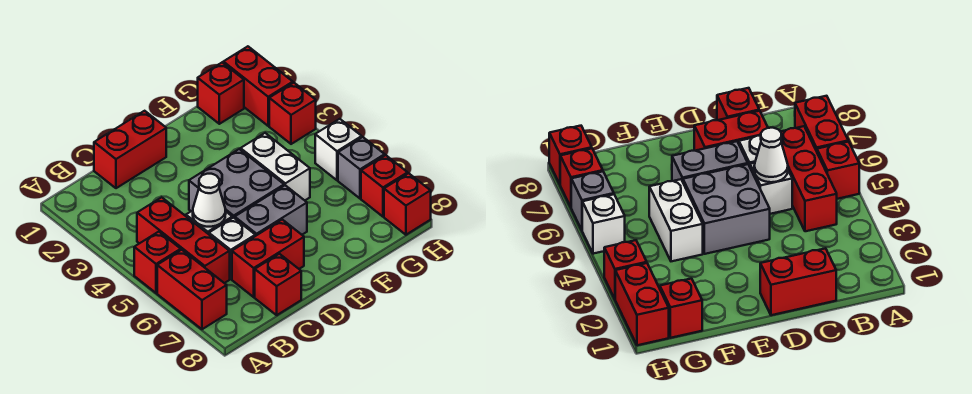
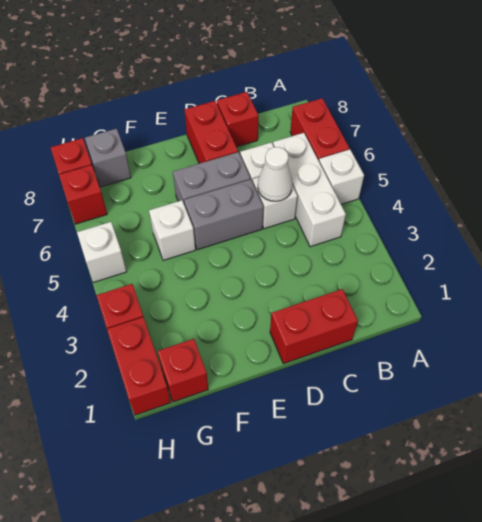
red brick A5 level 1 -> white brick A5 level 1
red brick B4:B6 level 1 -> white brick B4:B6 level 1
red brick C7:D7 level 1 -> red brick D7:D8 level 1
grey brick D4:E5 level 1 -> grey brick D5:E5 level 1
white brick F4:F5 level 1 -> white brick F5 level 1
grey brick H6 level 1 -> grey brick G8 level 1

